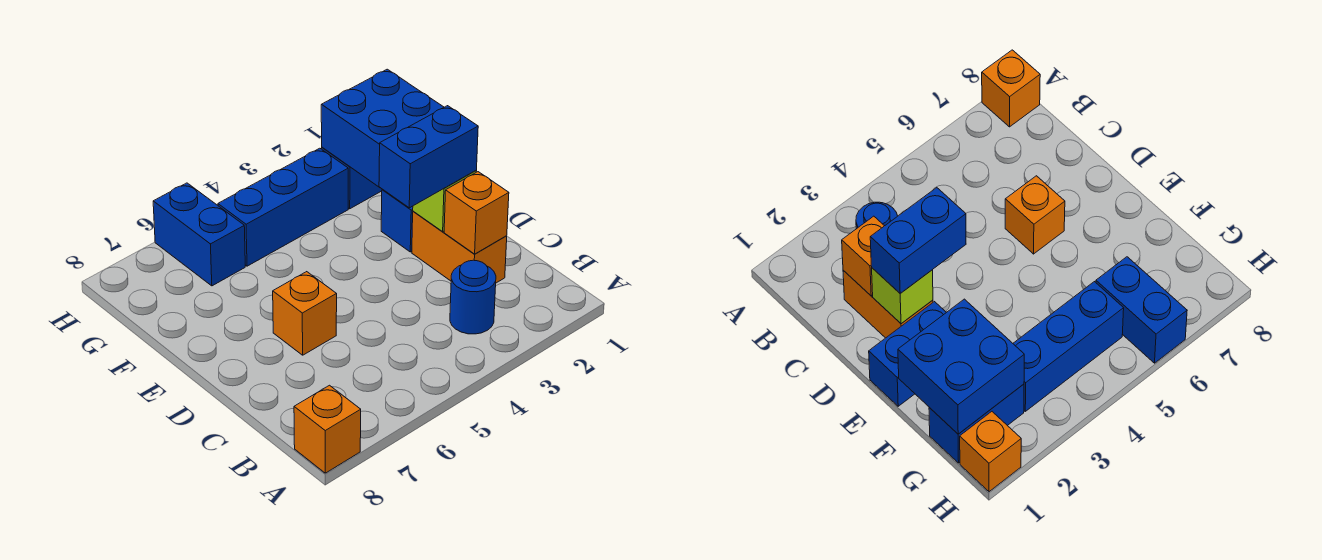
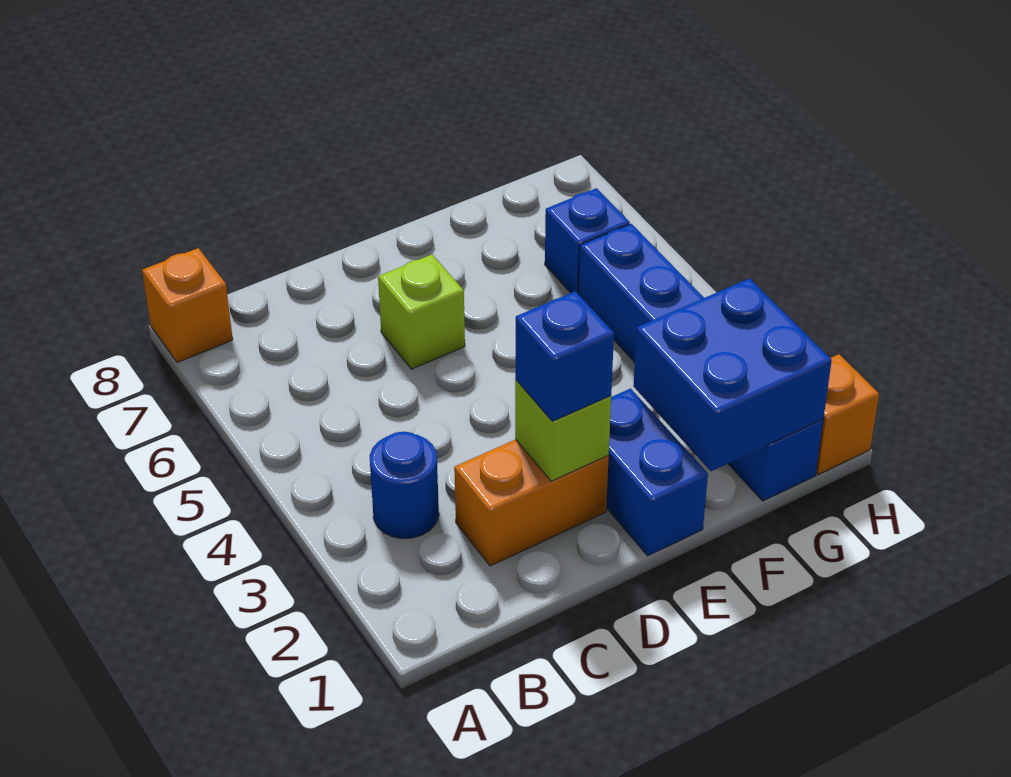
orange brick C2 level 2 -> none
blue brick D2:D3 level 3 -> blue brick D2 level 3
orange brick D6 level 1 -> lime brick D6 level 1
blue brick G6:H6 level 1 -> blue brick G6 level 1

